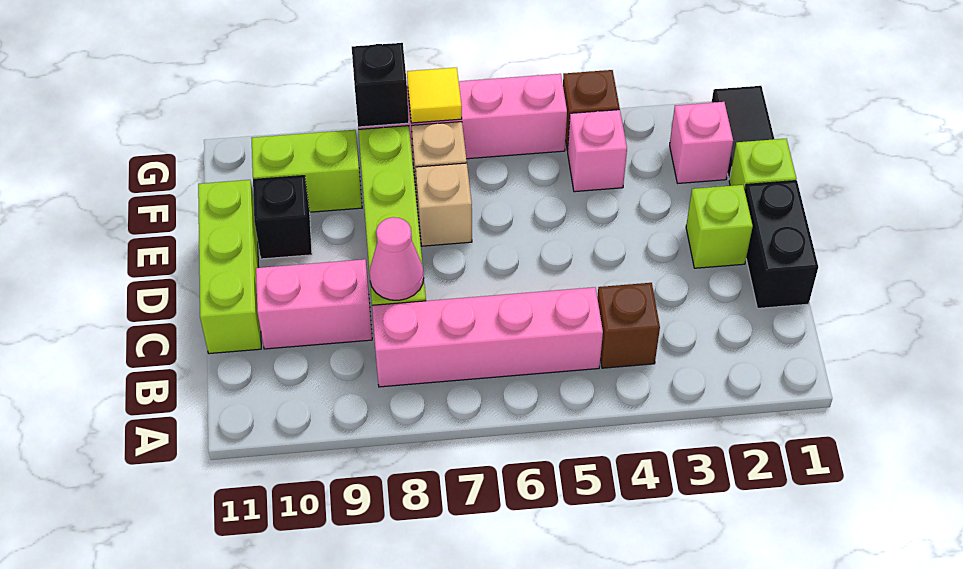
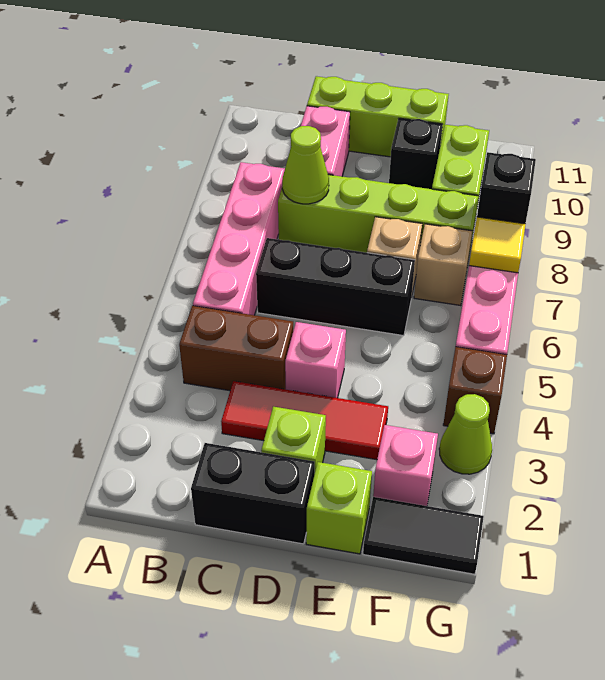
brown brick B4 level 1 -> brown brick B4:C4 level 1
none -> red tile C3:E3 level 1
none -> black brick C6:E6 level 1
pink cone C8 level 2 -> lime cone C8 level 2
pink brick F4 level 1 -> pink brick D4 level 1
none -> lime cone G3 level 1

